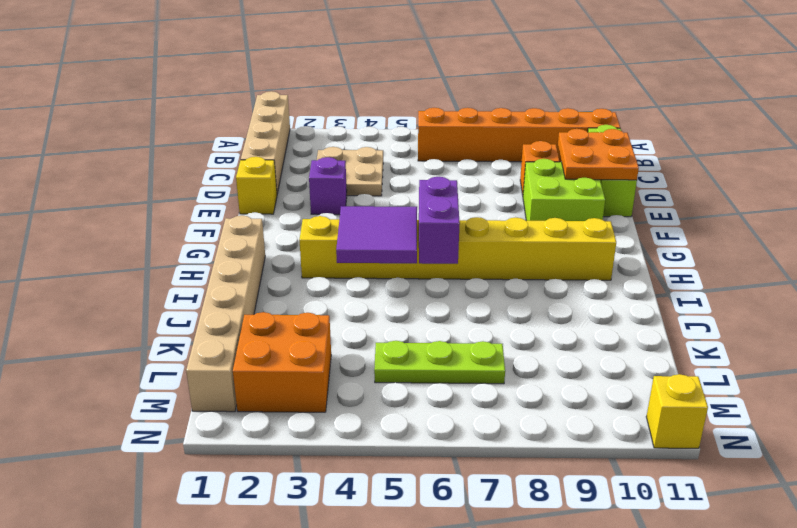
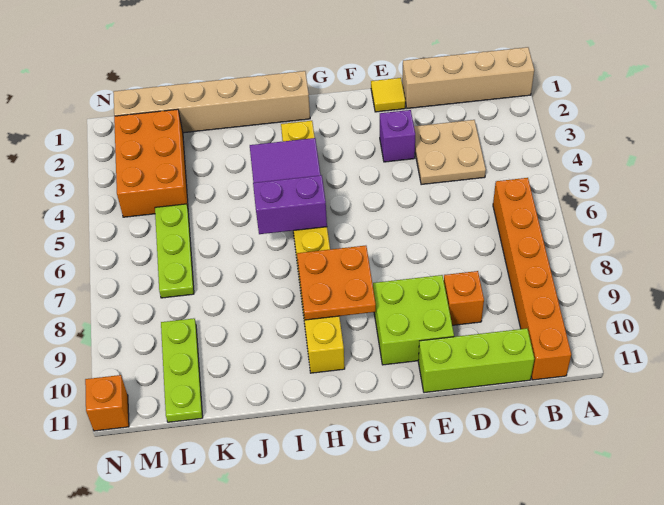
orange plate D10:E11 level 2 -> orange plate G8:H9 level 2
yellow brick E1 level 1 -> yellow tile E1 level 1
orange brick L2:M3 level 1 -> orange brick L2:M4 level 1
none -> lime plate L9:L11 level 1
yellow brick N11 level 1 -> orange brick N11 level 1

